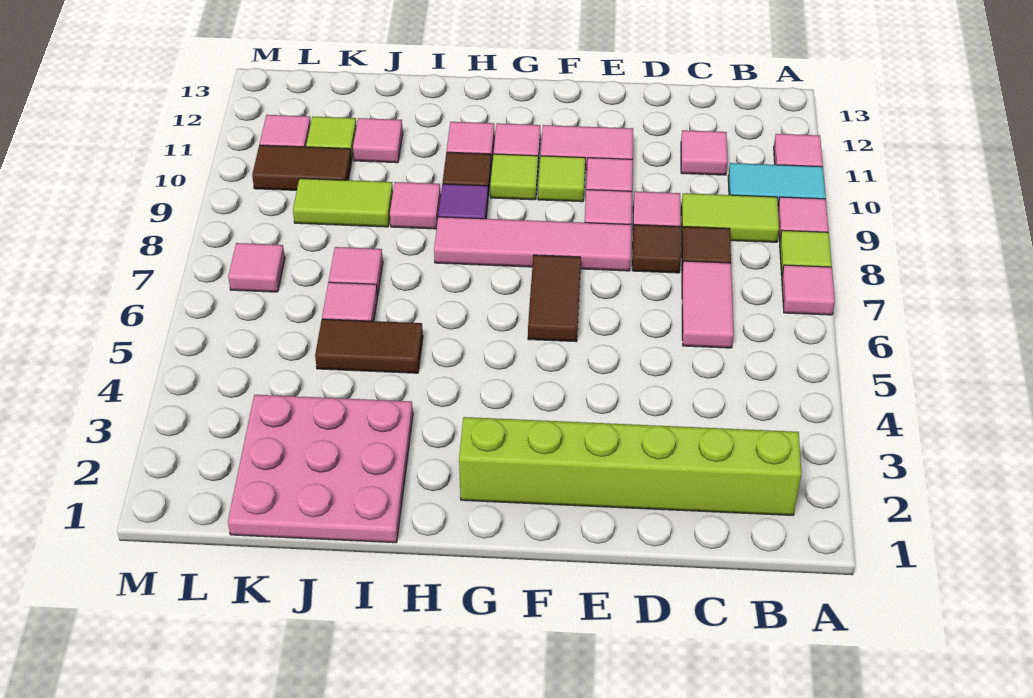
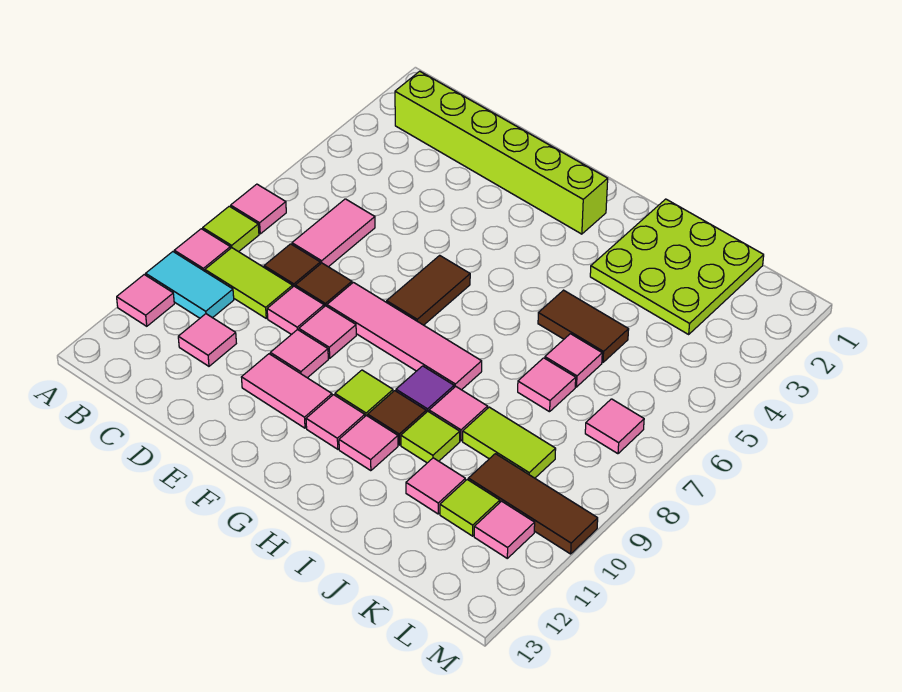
lime tile F10 level 1 -> lime tile I10 level 1
pink plate I1:K3 level 1 -> lime plate I1:K3 level 1
brown tile K10:L10 level 1 -> brown tile K10:M10 level 1

